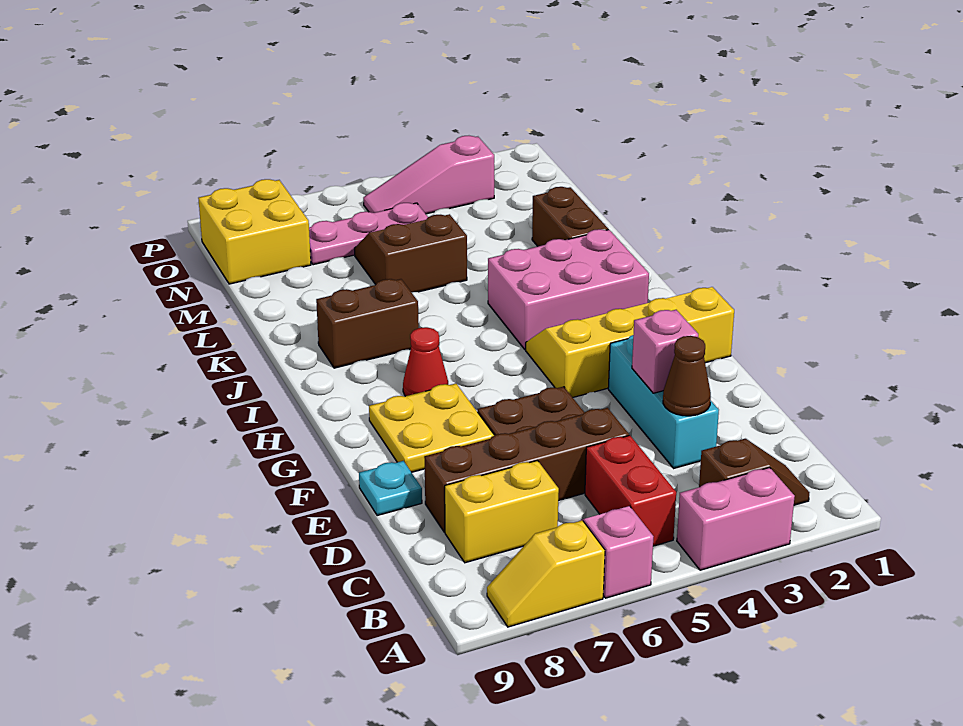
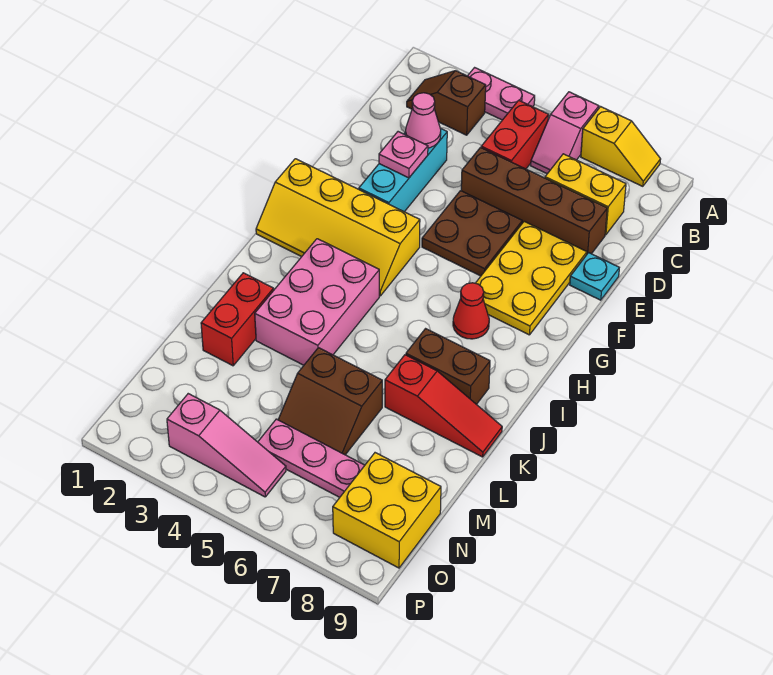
pink brick A3:A4 level 1 -> pink plate A3:A4 level 1
brown cone D3 level 2 -> pink cone D3 level 2
pink brick E3 level 2 -> pink plate E3 level 2
yellow plate F7:G8 level 1 -> yellow plate E7:G8 level 1
pink brick I2:J4 level 1 -> pink brick I3:K4 level 1
brown brick K2:L2 level 1 -> red brick K2:L2 level 1
none -> red slope K7:K9 level 1 top 7

